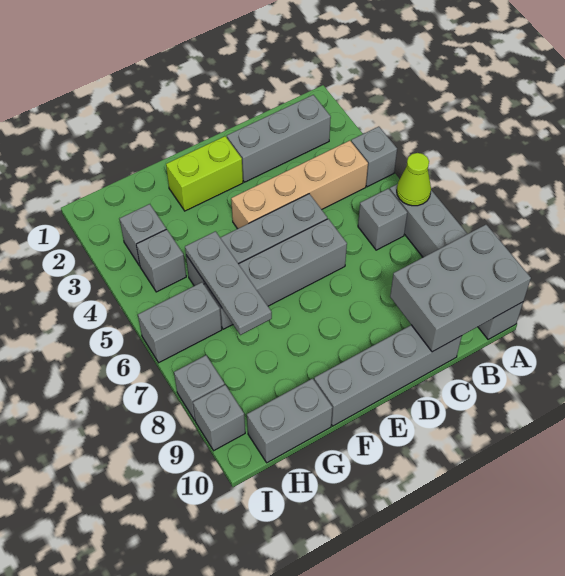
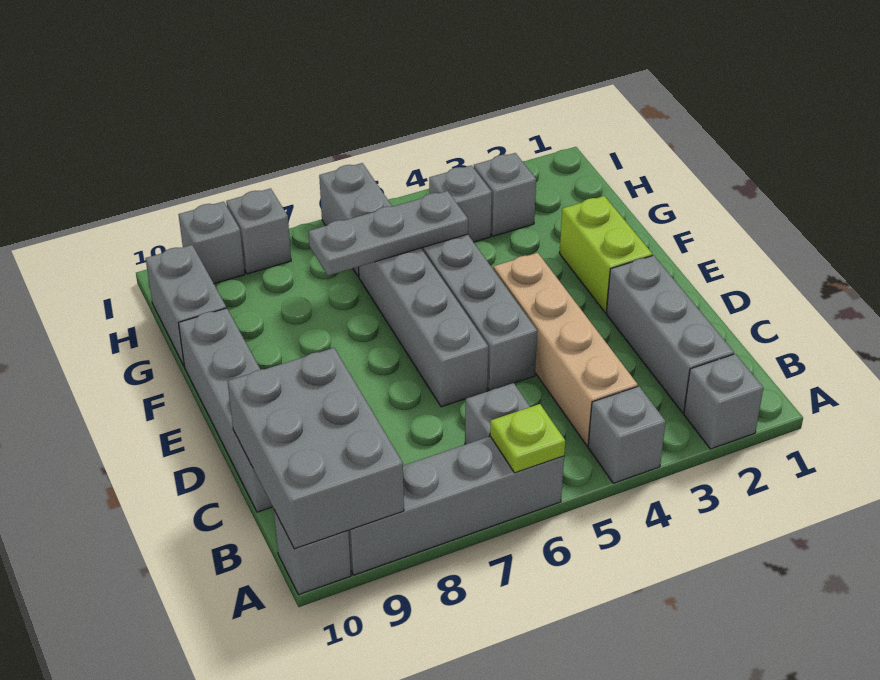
none -> grey brick A2 level 1
lime cone A6 level 2 -> lime plate A6 level 2

